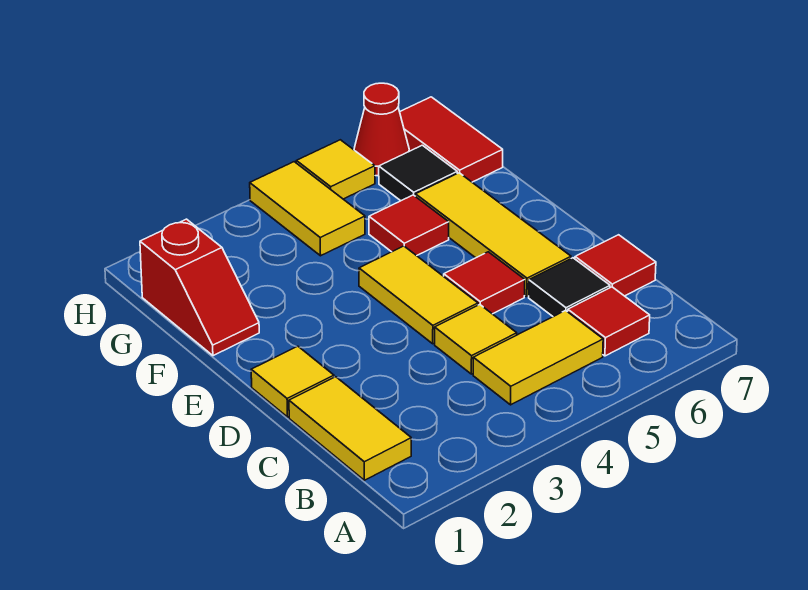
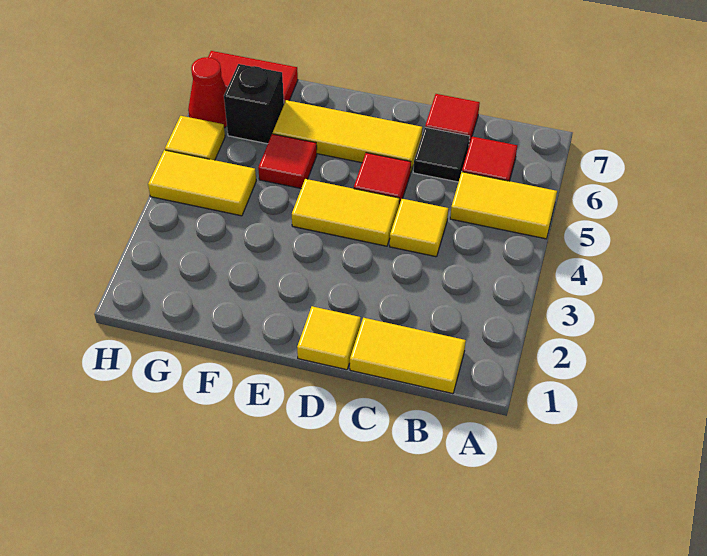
yellow tile B4:B5 level 1 -> yellow tile A5:B5 level 1
red slope F1:G1 level 1 top G -> none
black tile G6 level 1 -> black brick G6 level 1

